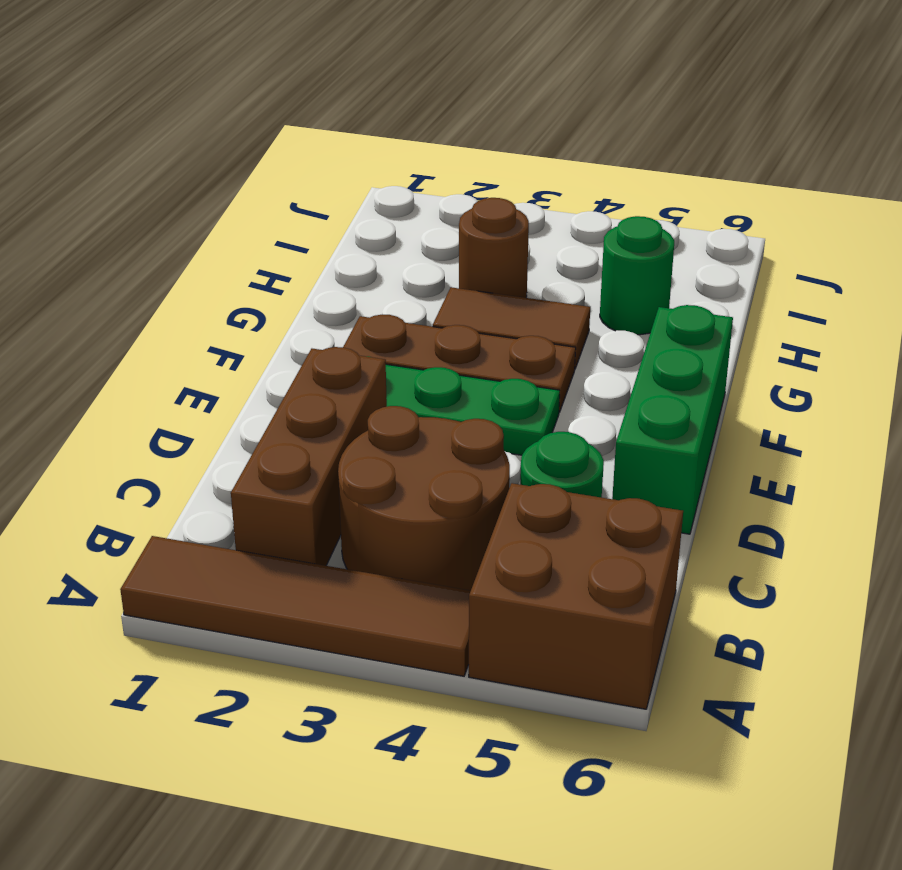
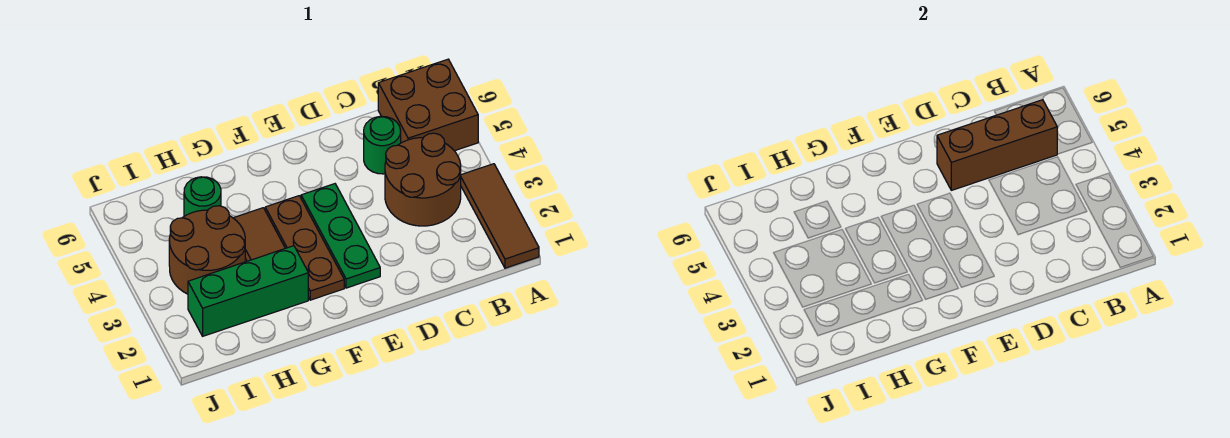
brown tile A1:A4 level 1 -> brown tile A1:A3 level 1
brown brick B2:D2 level 1 -> brown brick B5:D5 level 2
green brick D6:F6 level 1 -> green brick G2:I2 level 1
brown round brick H3 level 1 -> brown round brick H3:I4 level 1

